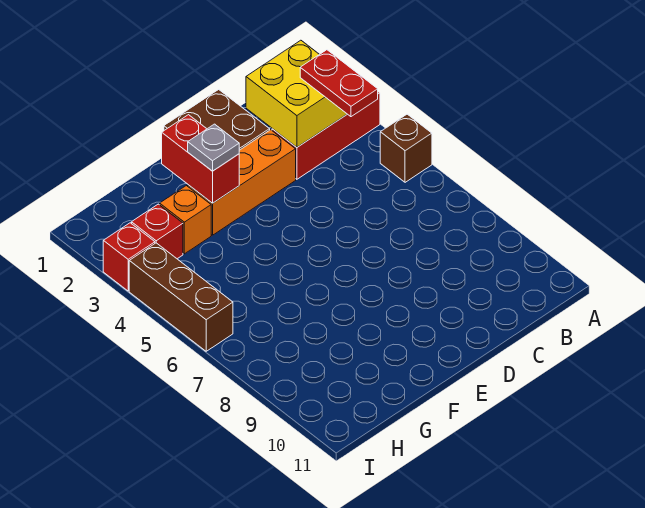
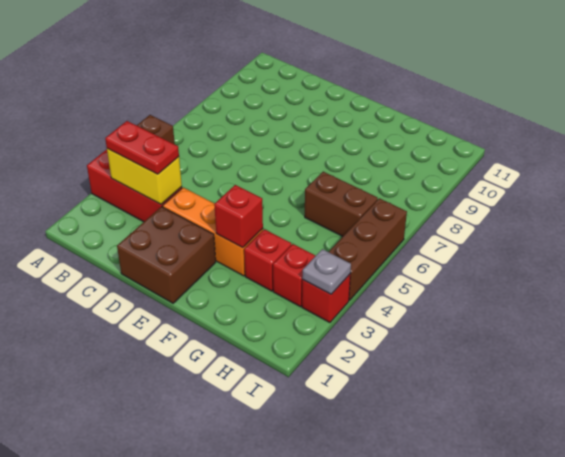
yellow brick B2:C3 level 2 -> yellow brick B3:C3 level 2
red plate B3:B4 level 3 -> red plate B3:C3 level 3
red brick F2:F3 level 2 -> red brick F3 level 2
grey plate F3 level 3 -> grey plate I3 level 2
orange brick G3 level 1 -> red brick G3 level 1
none -> brown brick G6:H6 level 1

